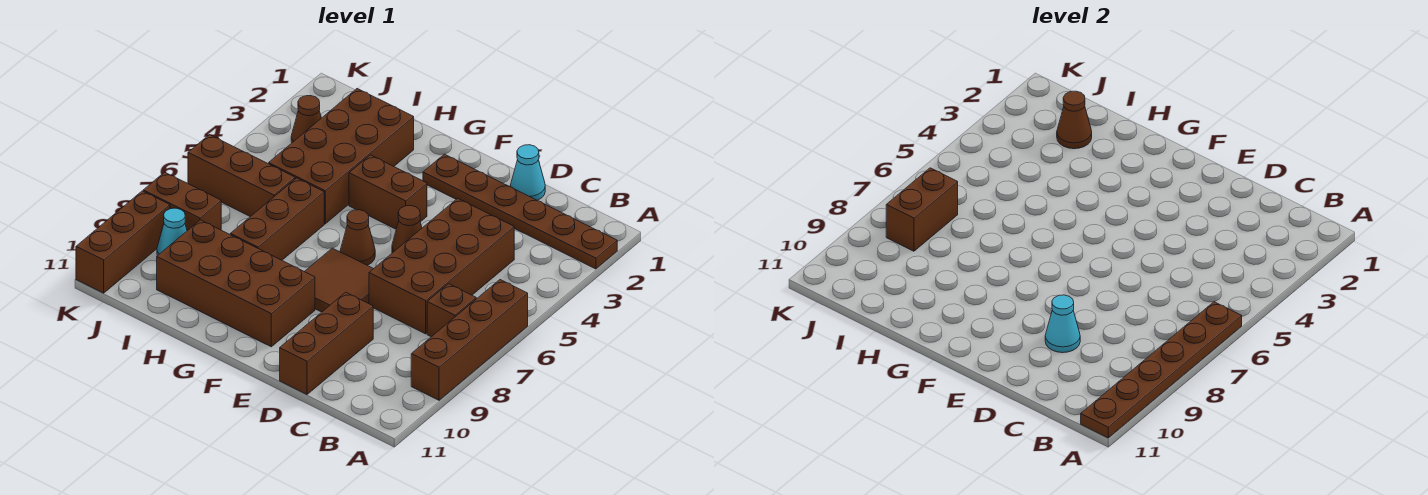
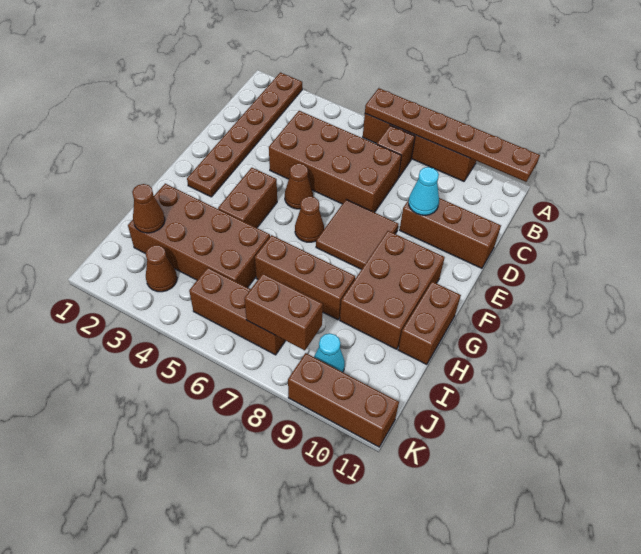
cyan cone D1 level 1 -> none
brown brick F9:I10 level 1 -> brown brick F9:H10 level 1
brown brick I6:K6 level 1 -> brown brick J5:J7 level 1
brown brick J8:K8 level 1 -> brown brick G11:H11 level 1

